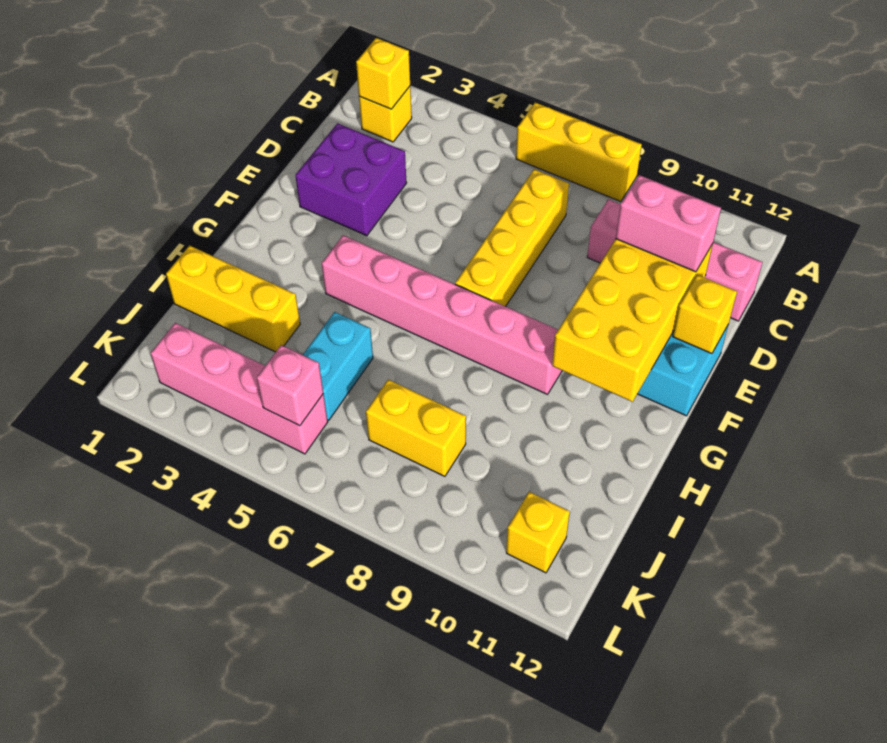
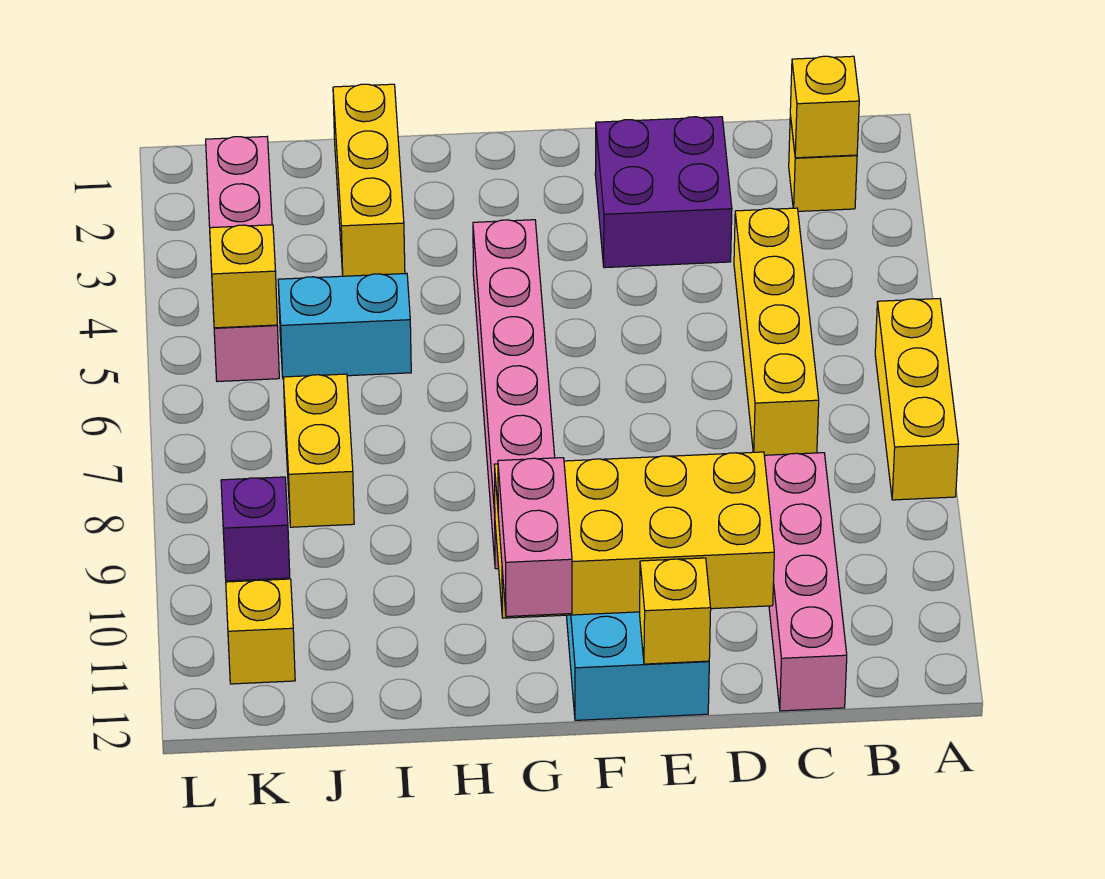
yellow brick C7:F7 level 1 -> yellow brick C4:C7 level 1
pink brick D10:D11 level 3 -> pink brick G11:G12 level 3
pink brick K5 level 2 -> yellow brick K5 level 2
none -> purple brick K9 level 1

